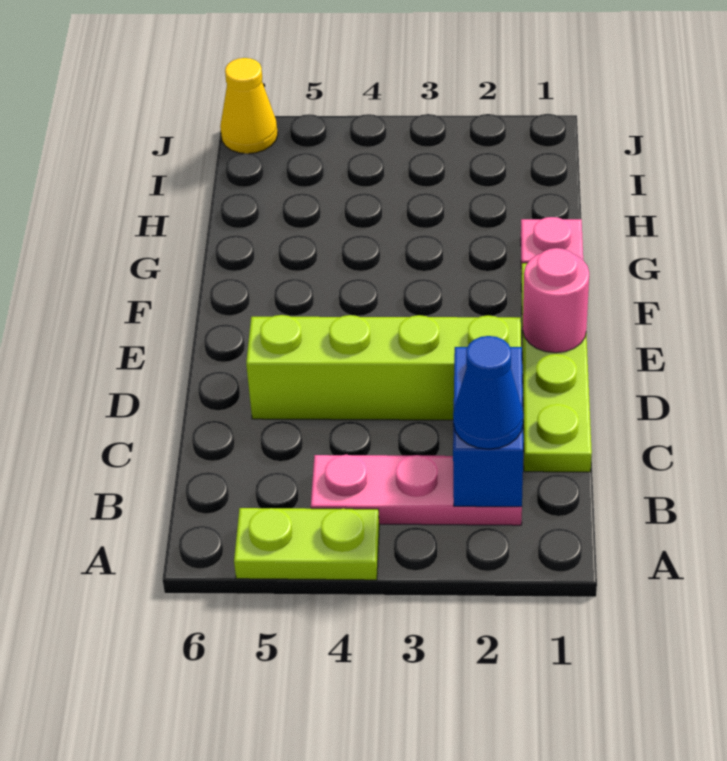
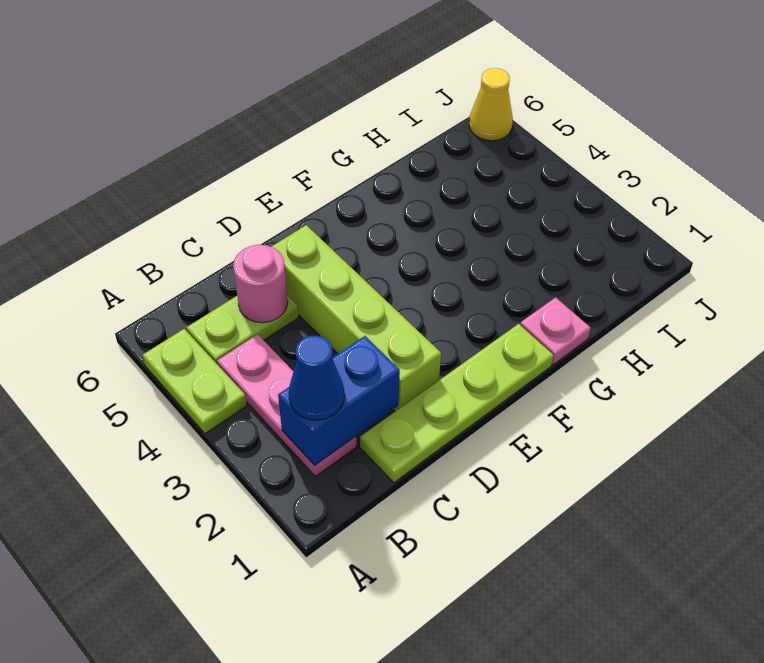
none -> lime plate B5:C5 level 1
pink round brick E1 level 2 -> pink round brick C5 level 2

